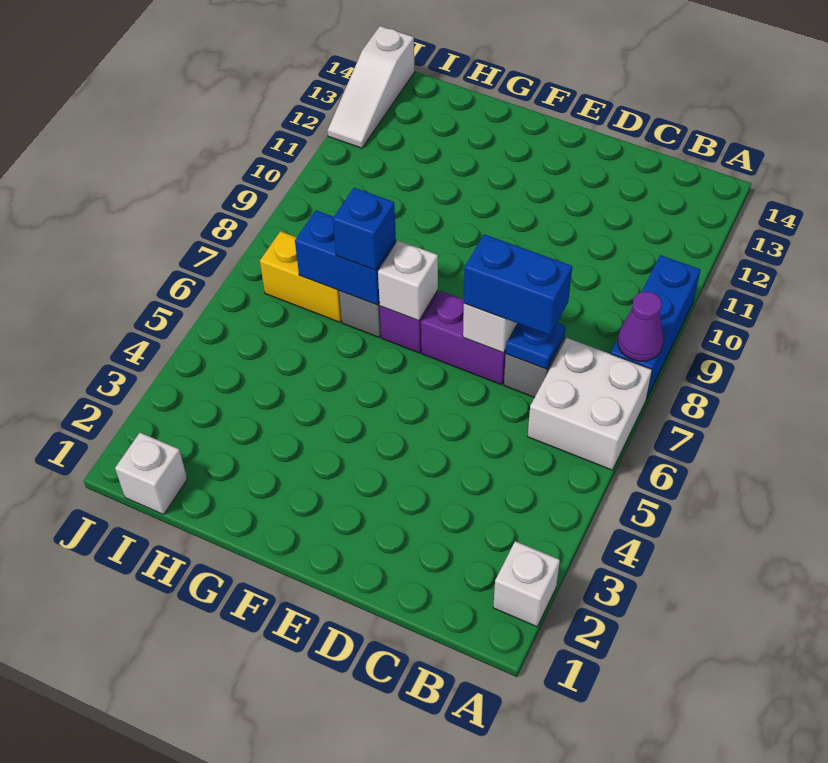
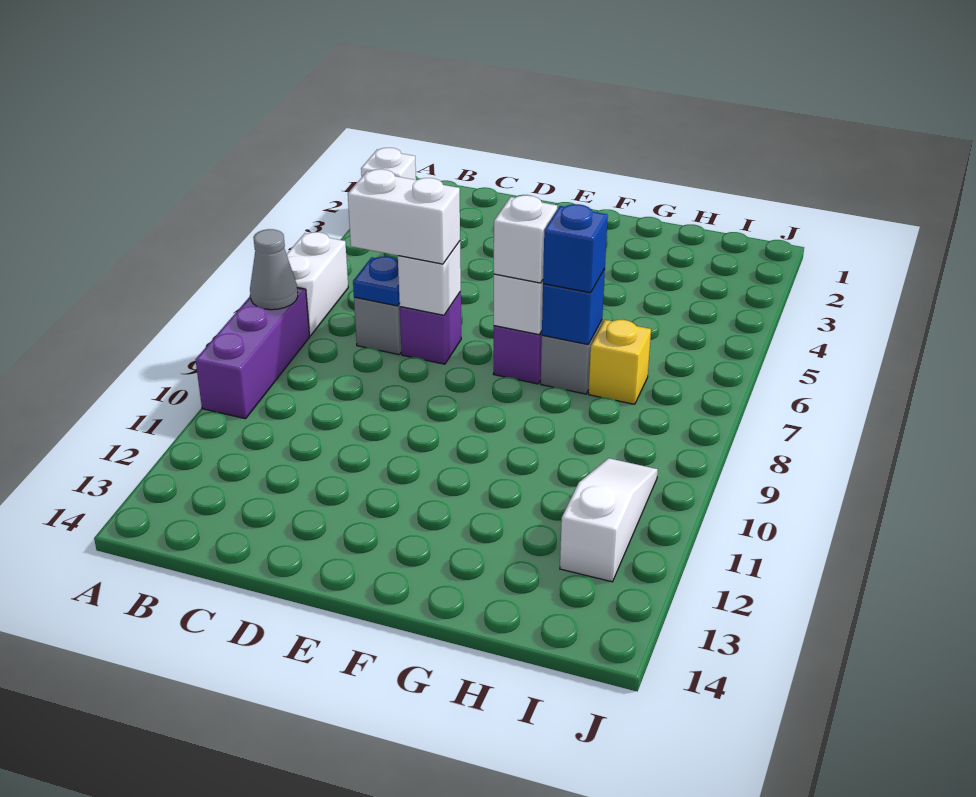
white brick A6:B7 level 1 -> white brick A6:A7 level 1
blue brick A8:A10 level 1 -> purple brick A8:A10 level 1
purple cone A8 level 2 -> grey cone A8 level 2
blue brick C7:D7 level 3 -> white brick C7:D7 level 3
purple brick D7:E7 level 1 -> purple brick D7 level 1
blue brick G7:H7 level 2 -> blue brick G7 level 2
yellow brick H7:I7 level 1 -> yellow brick H7 level 1
white brick I1 level 1 -> white brick F7 level 3
white slope J12:J14 level 1 top 14 -> white slope I10:I12 level 1 top 12

